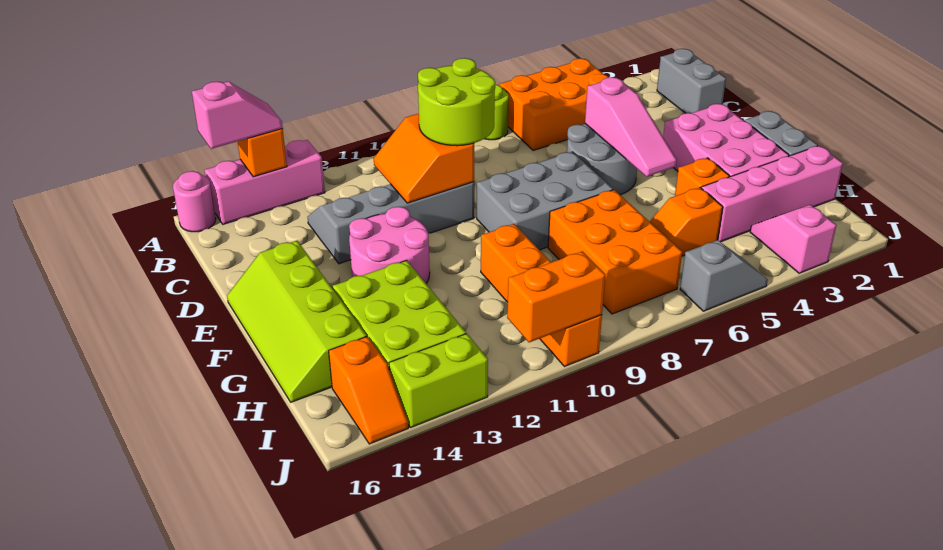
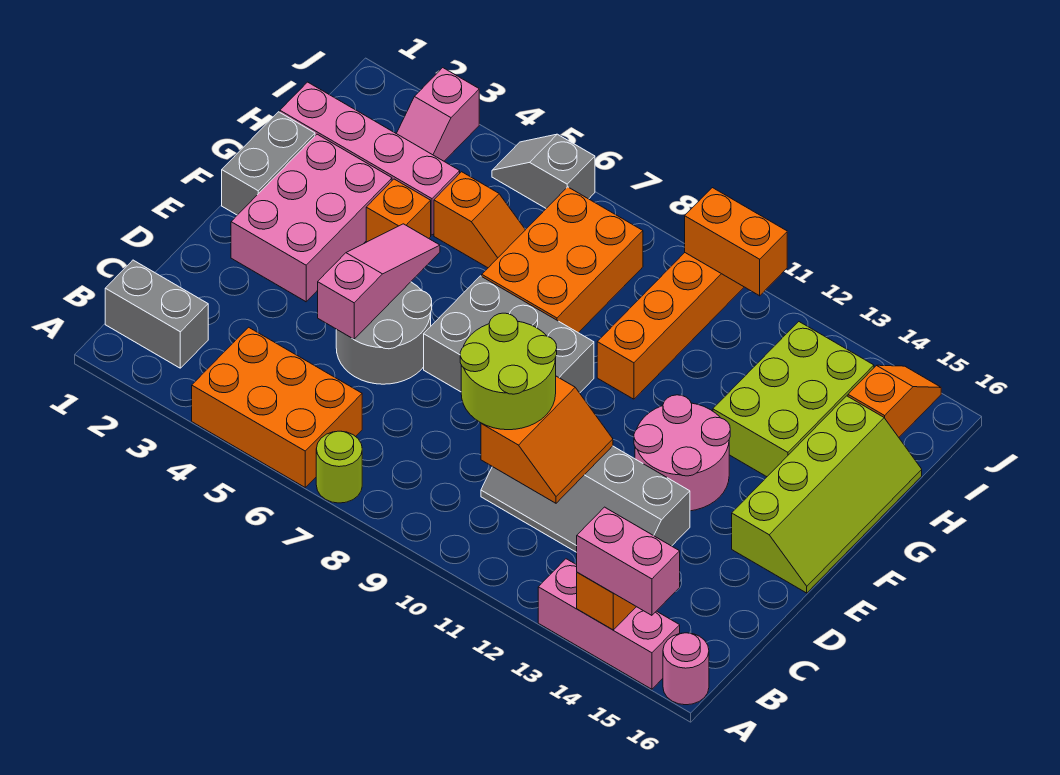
pink slope A14:A15 level 3 top 15 -> pink brick A14:A15 level 3
grey brick B1:C1 level 1 -> grey brick B1:B2 level 1
lime brick J13:J14 level 1 -> none

